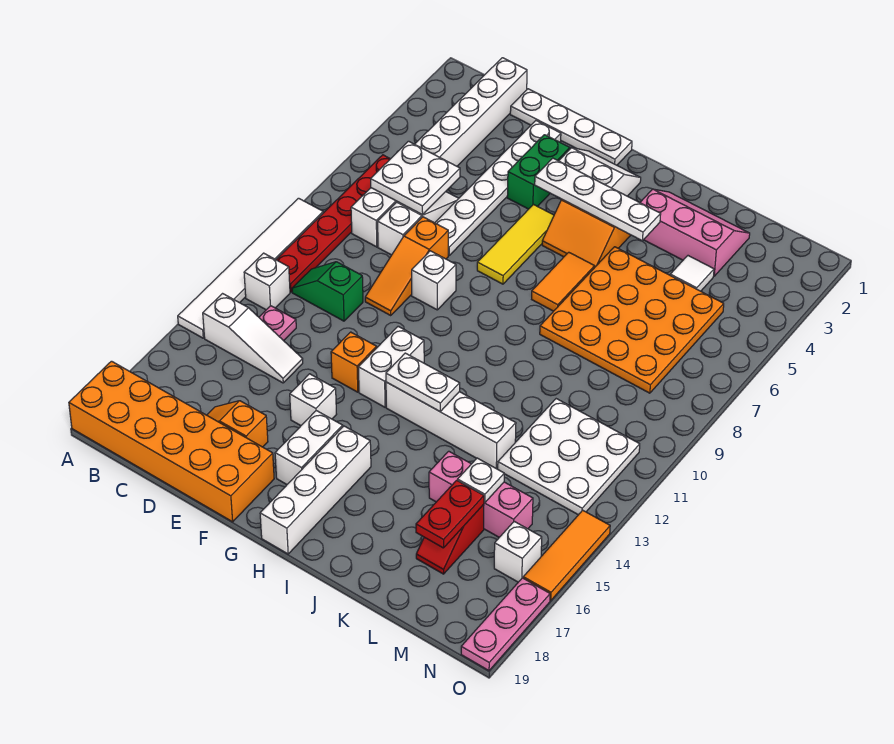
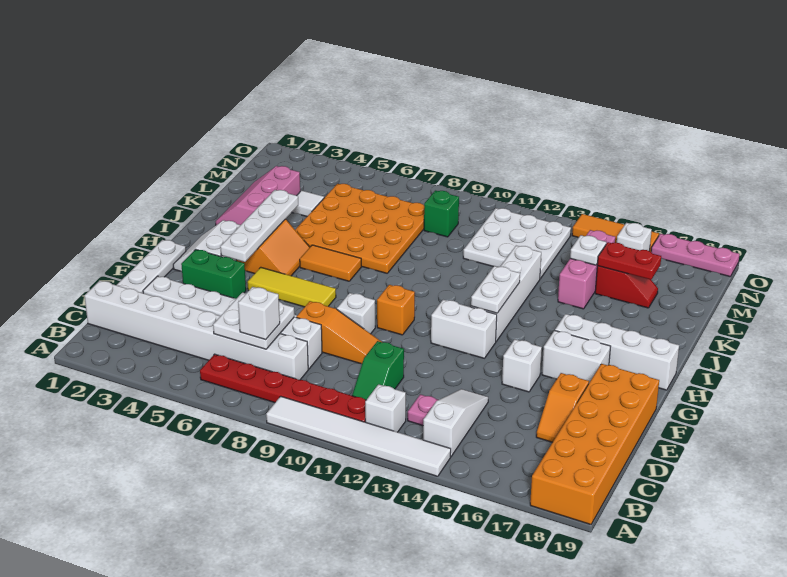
none -> white brick C7 level 3
orange brick F13 level 1 -> orange brick G10 level 1
none -> green brick M9 level 1

